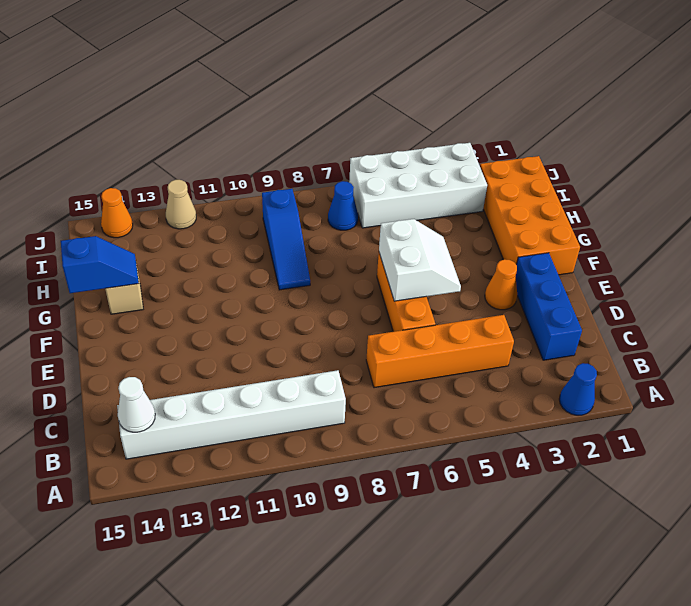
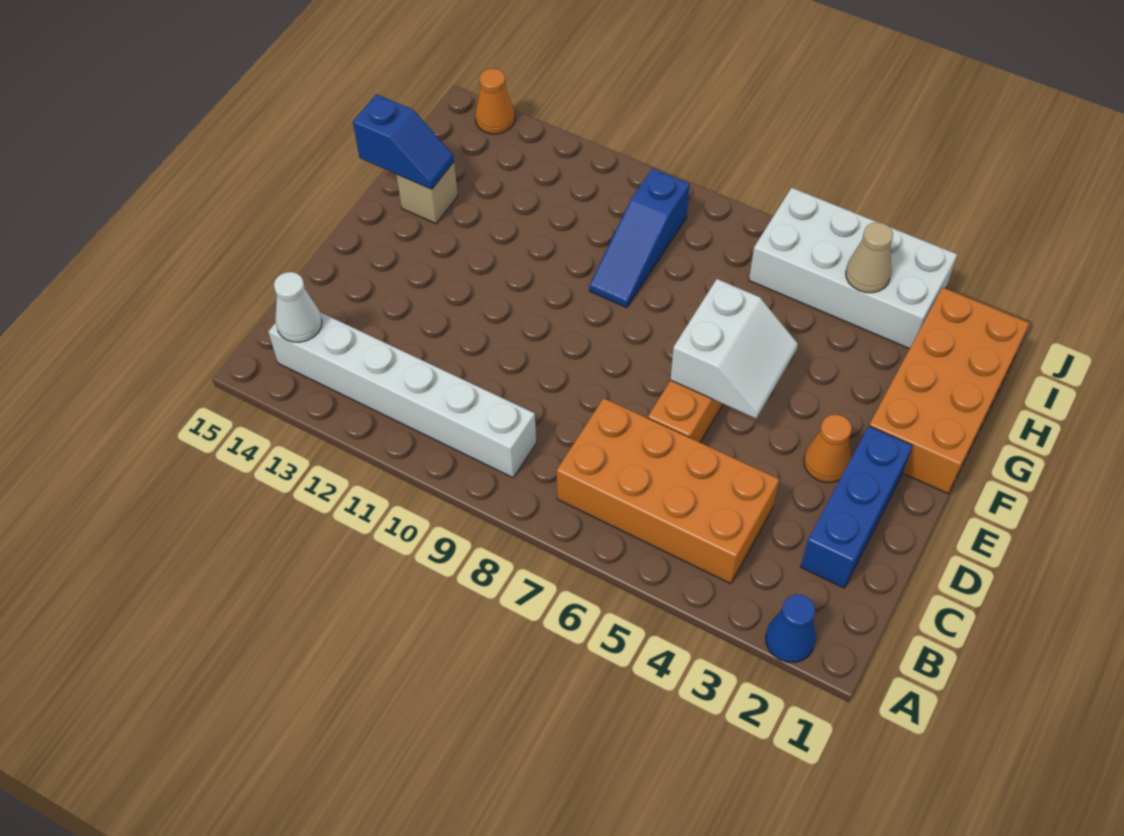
orange brick C4:C7 level 1 -> orange brick B4:C7 level 1
blue cone I7 level 1 -> none
tan cone J12 level 1 -> tan cone I4 level 2

